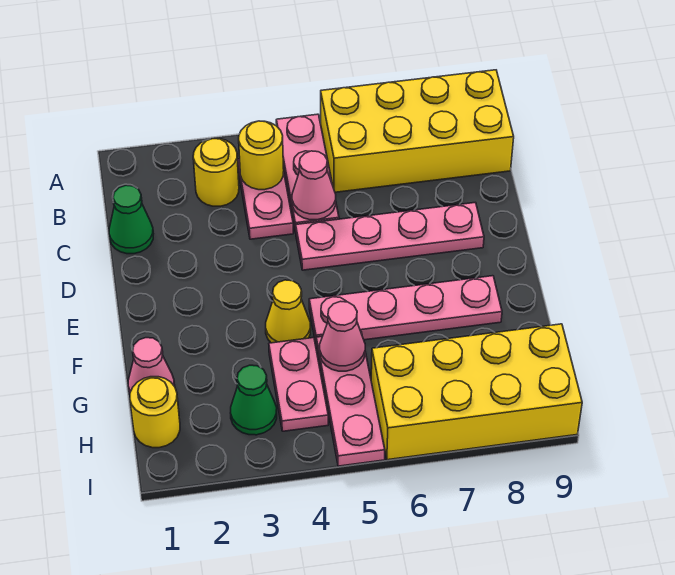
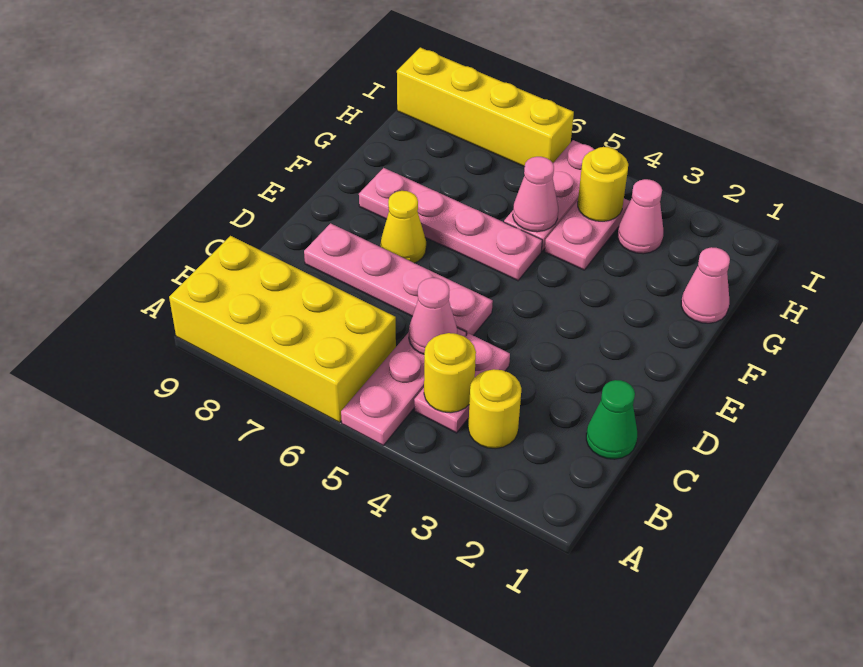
yellow cone F4 level 1 -> yellow cone E7 level 1
yellow round brick H1 level 1 -> yellow round brick H4 level 2
green cone H3 level 1 -> pink cone H3 level 1
yellow brick H6:I9 level 1 -> yellow brick I6:I9 level 1

